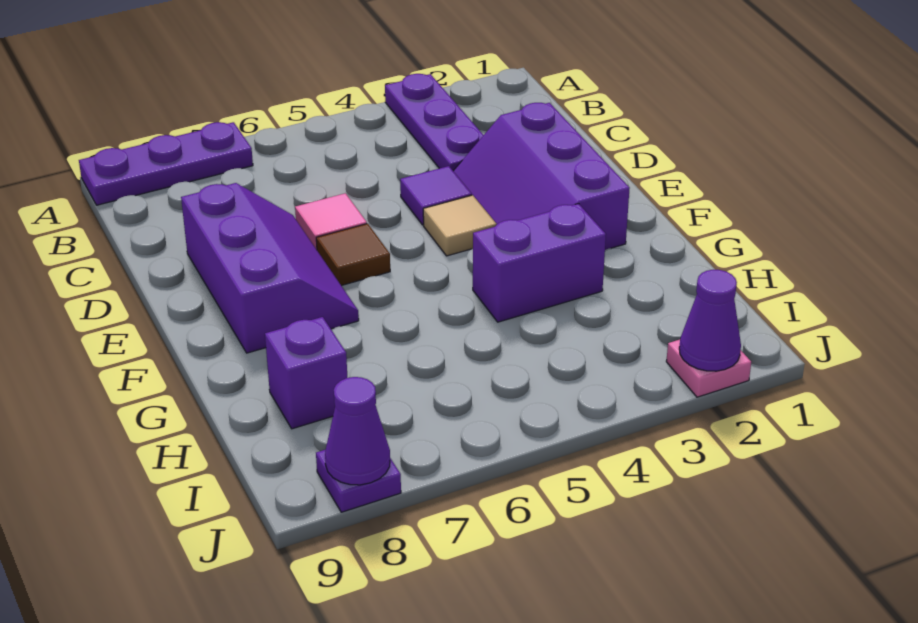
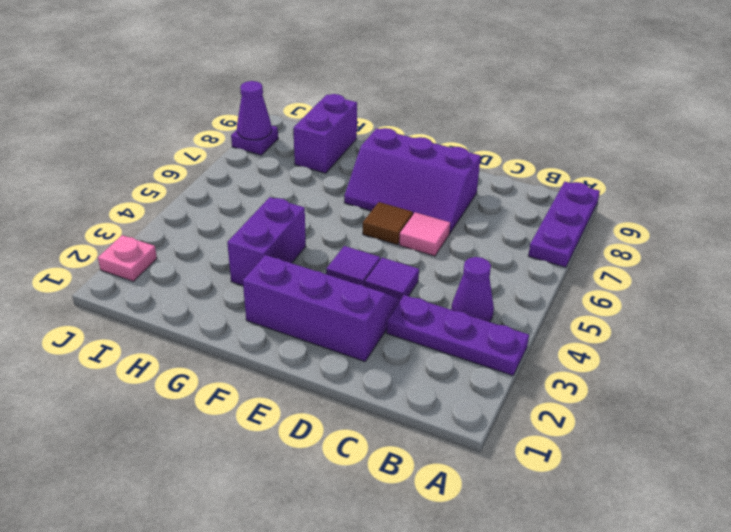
tan tile E4 level 1 -> purple tile E4 level 1
purple brick H8 level 1 -> purple brick H8:H9 level 1
purple cone J2 level 2 -> purple cone B4 level 1

